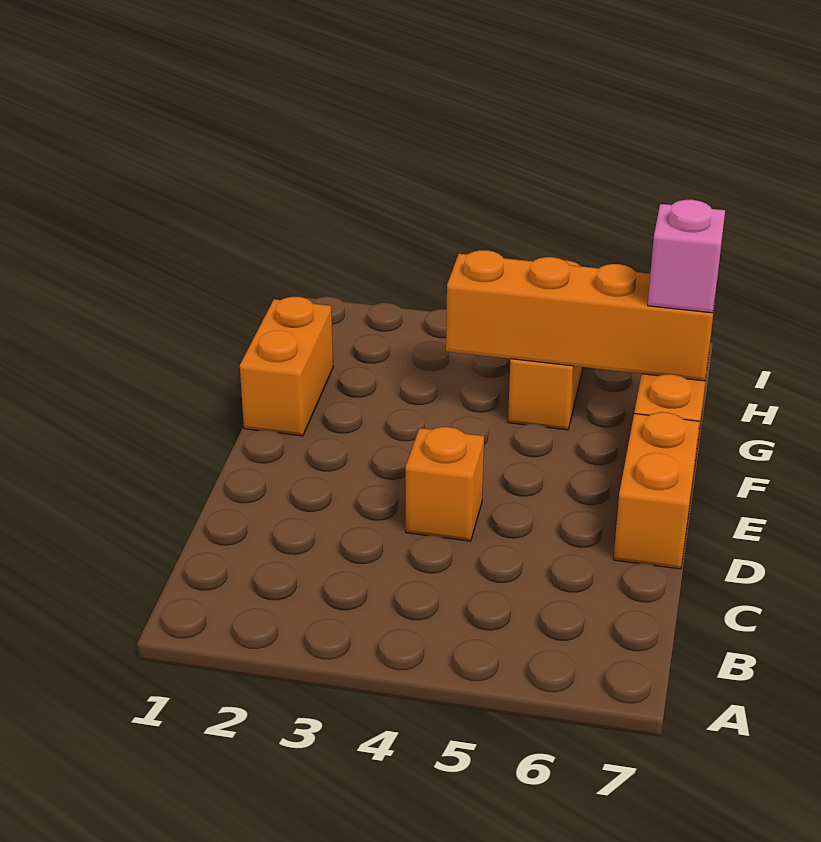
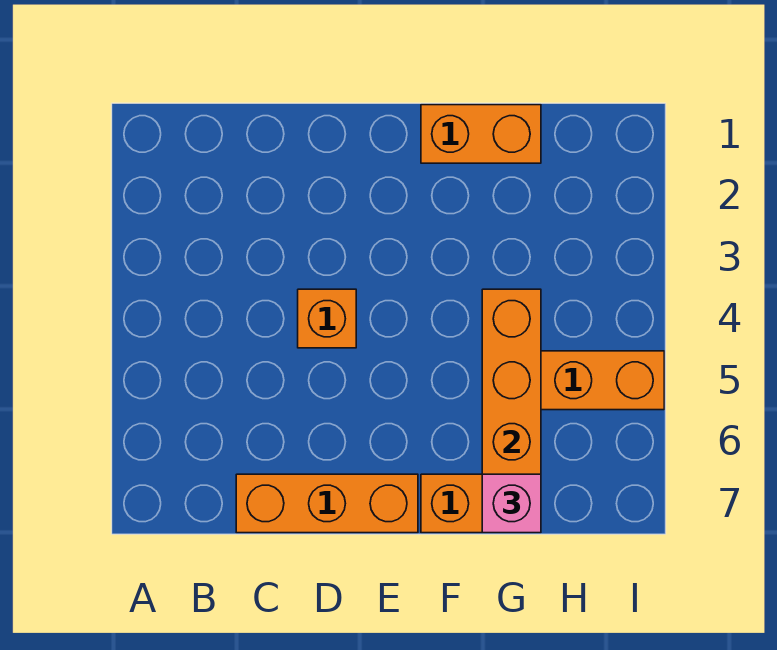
orange brick D7:E7 level 1 -> orange brick C7:E7 level 1

